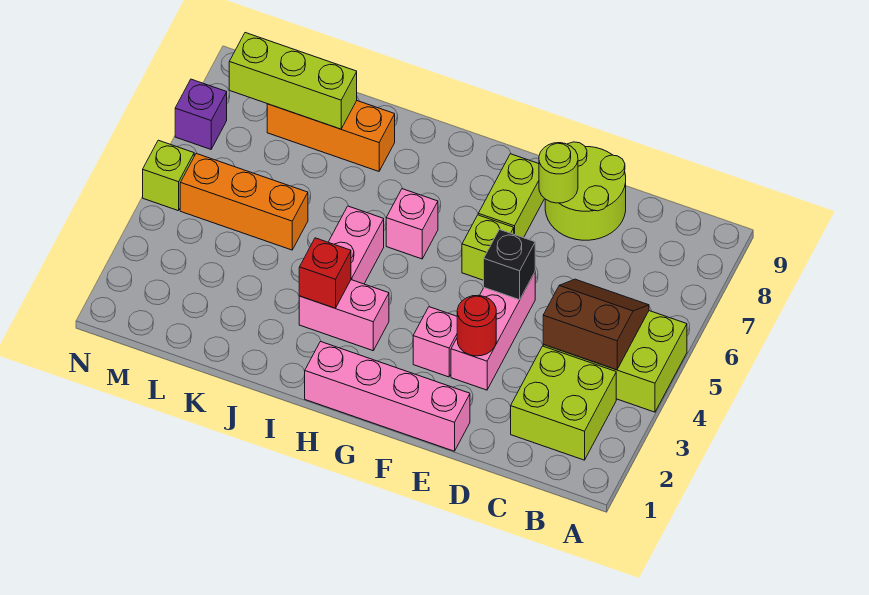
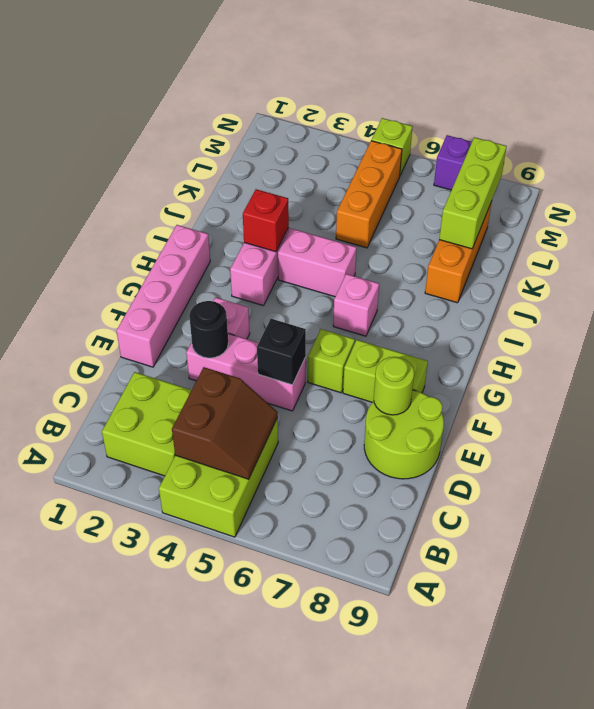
red round brick E3 level 2 -> black round brick E3 level 2

